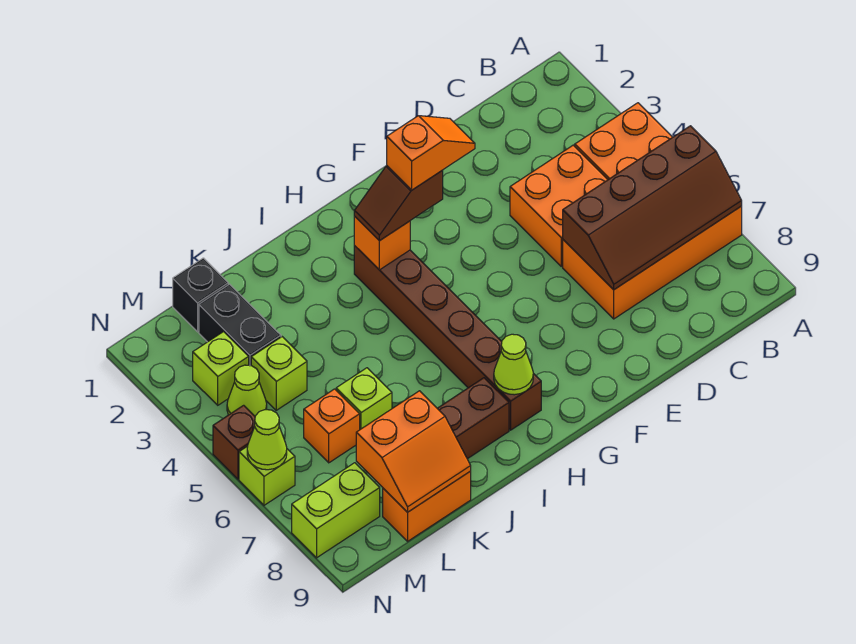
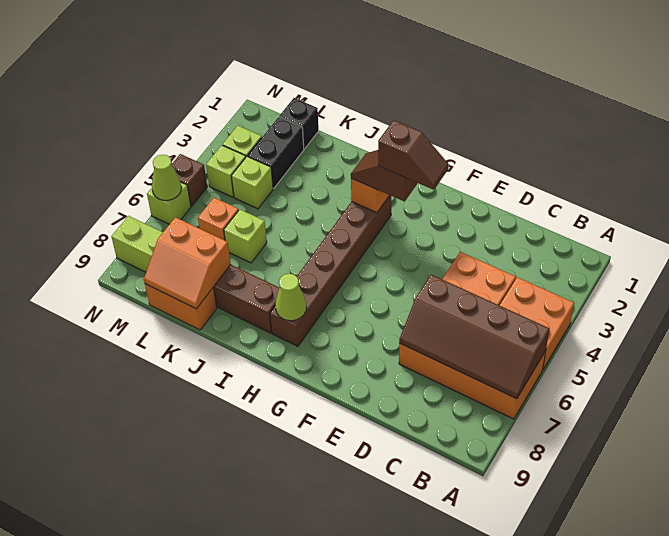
orange slope F3:G3 level 4 top G -> brown slope F3:G3 level 4 top G
lime cone M4 level 1 -> lime brick M4 level 1

